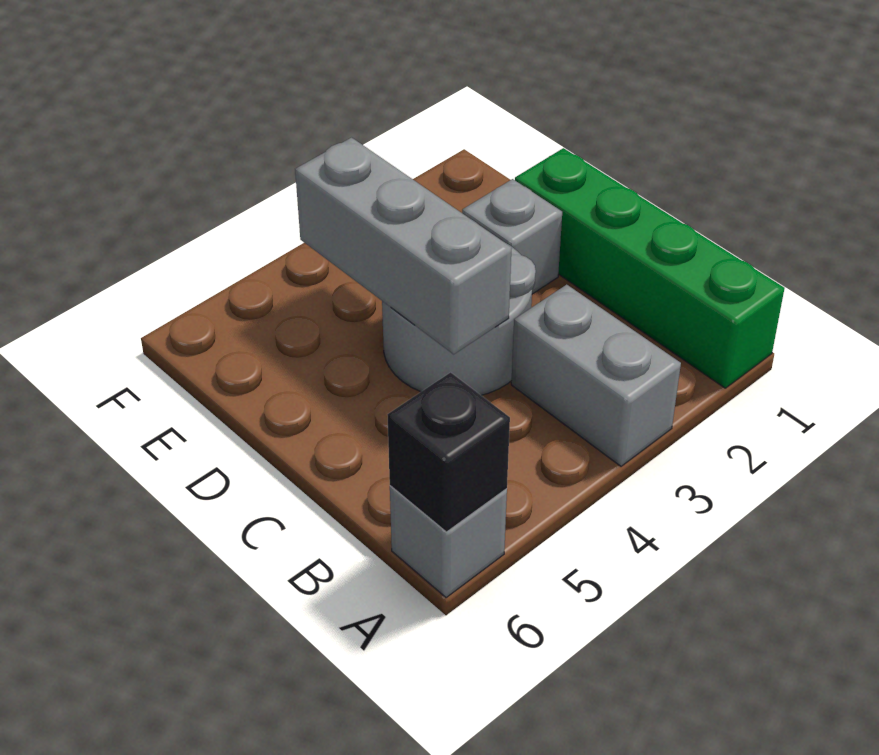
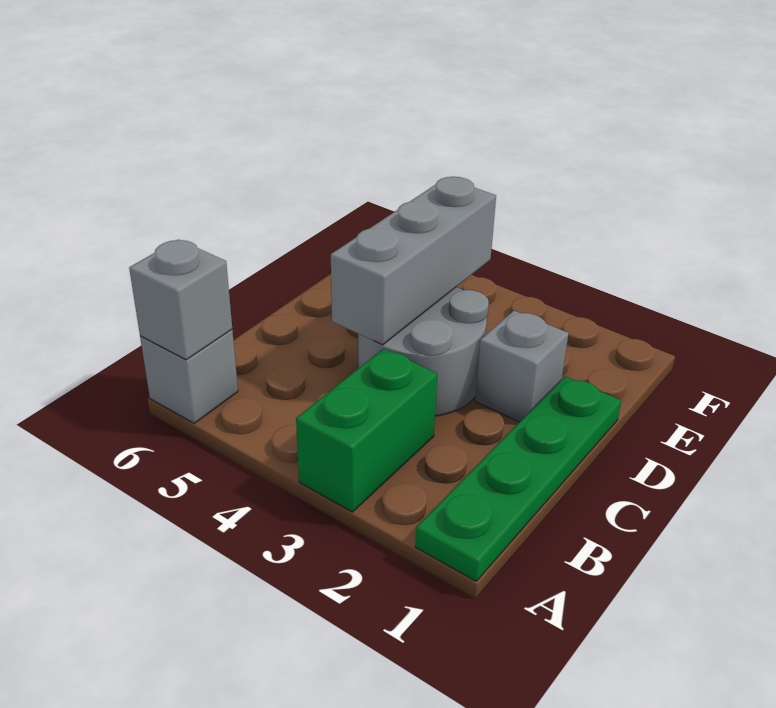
green brick A1:D1 level 1 -> green plate A1:D1 level 1
grey brick A3:B3 level 1 -> green brick A3:B3 level 1
black brick A6 level 2 -> grey brick A6 level 2

